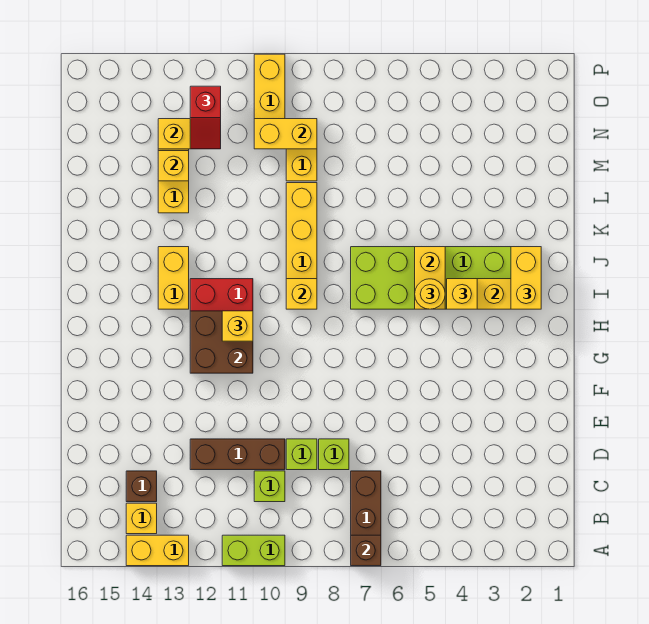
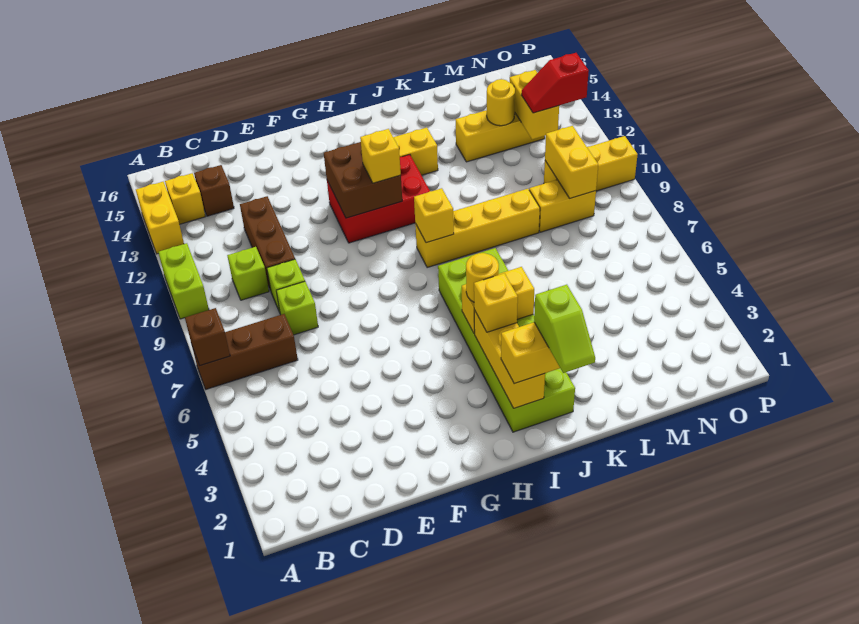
none -> lime slope J1:J2 level 4 top 2
yellow brick M13 level 2 -> yellow round brick M13 level 2

